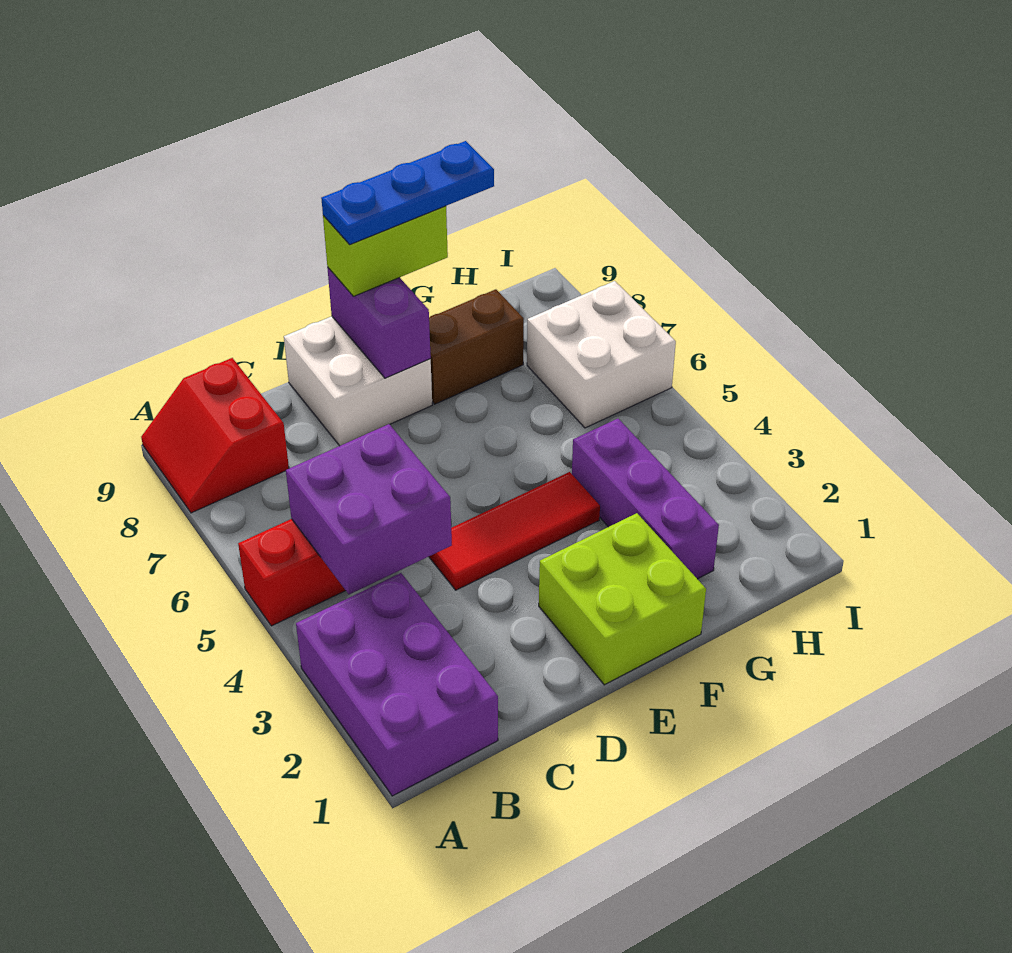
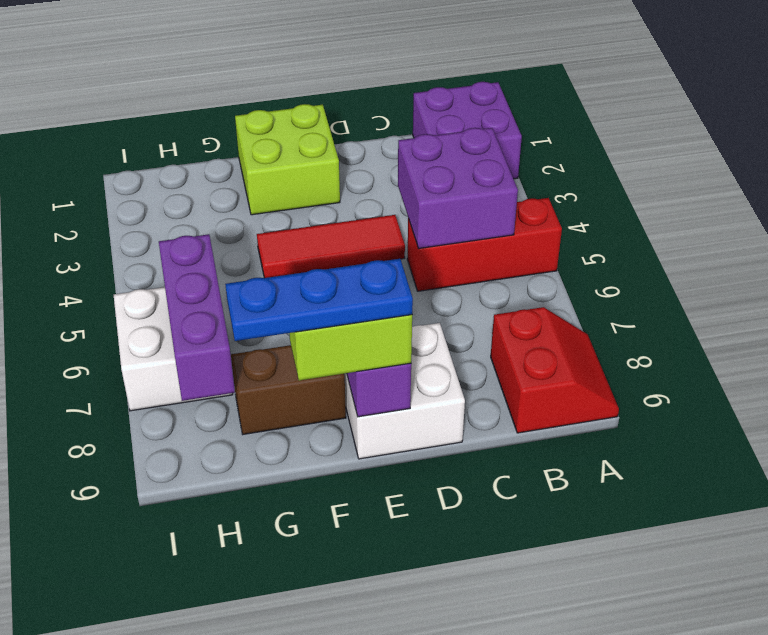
purple brick A1:B3 level 1 -> purple brick A1:B2 level 1
purple brick G2:G4 level 1 -> purple brick H6:H8 level 2

